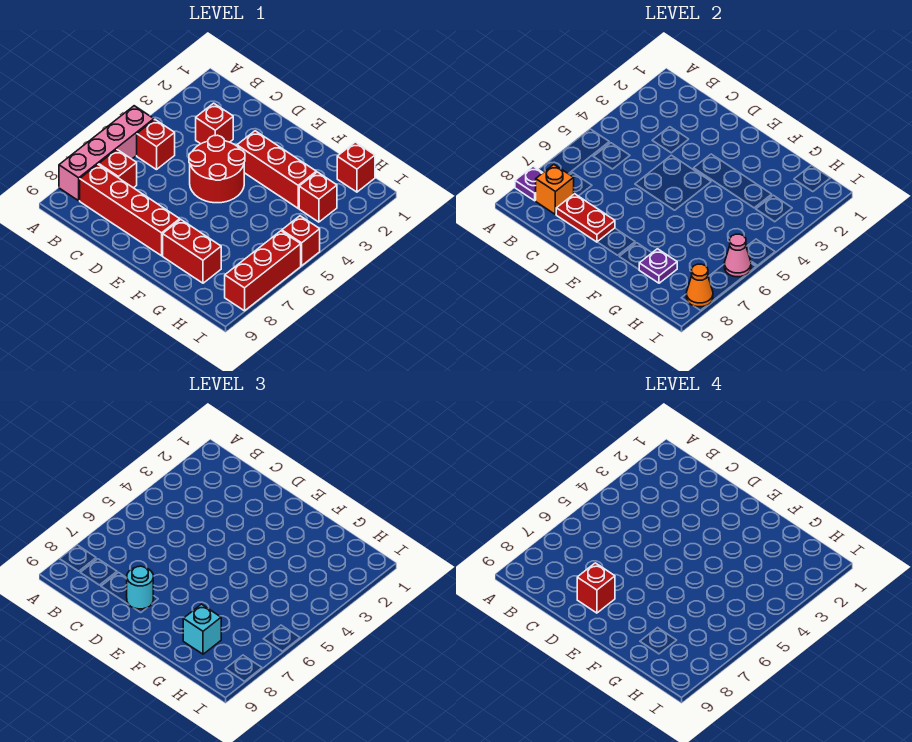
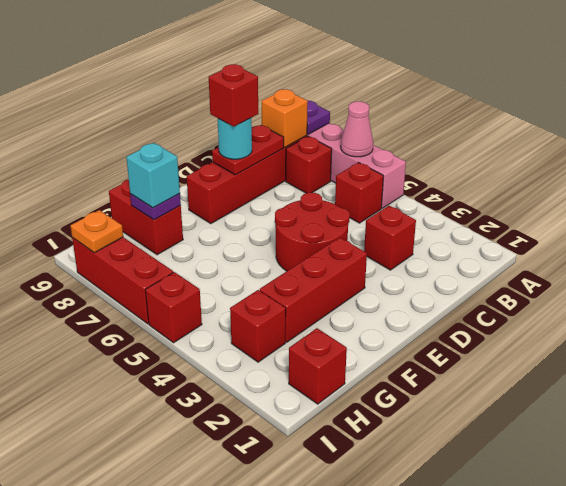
red brick F8:G8 level 1 -> red brick G8:G9 level 1
pink cone I6 level 2 -> pink cone A6 level 2
orange cone I8 level 2 -> orange plate I8 level 2

